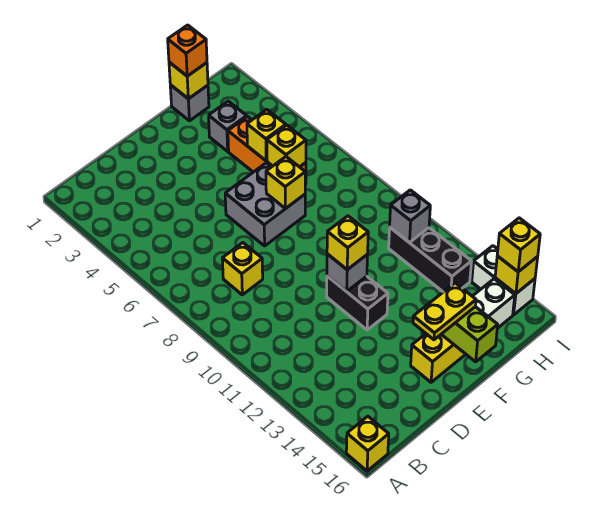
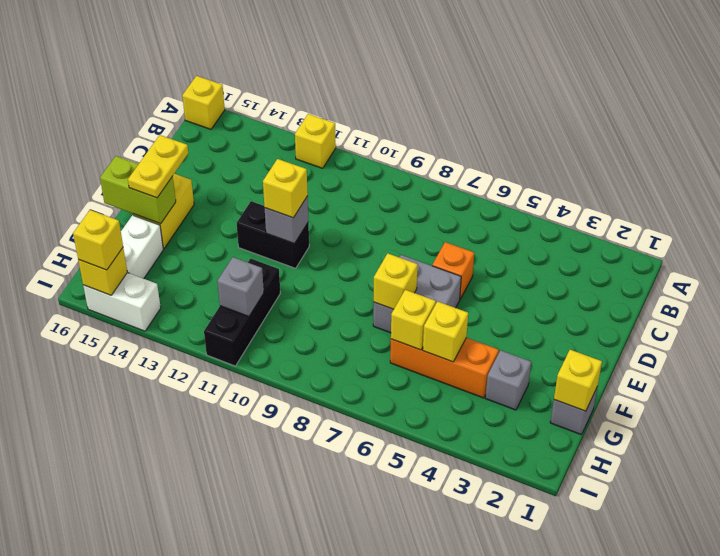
yellow brick C8 level 1 -> yellow brick A12 level 1
orange brick G1 level 3 -> orange brick D6 level 1
black brick H11:H13 level 1 -> black brick G11:I11 level 1

